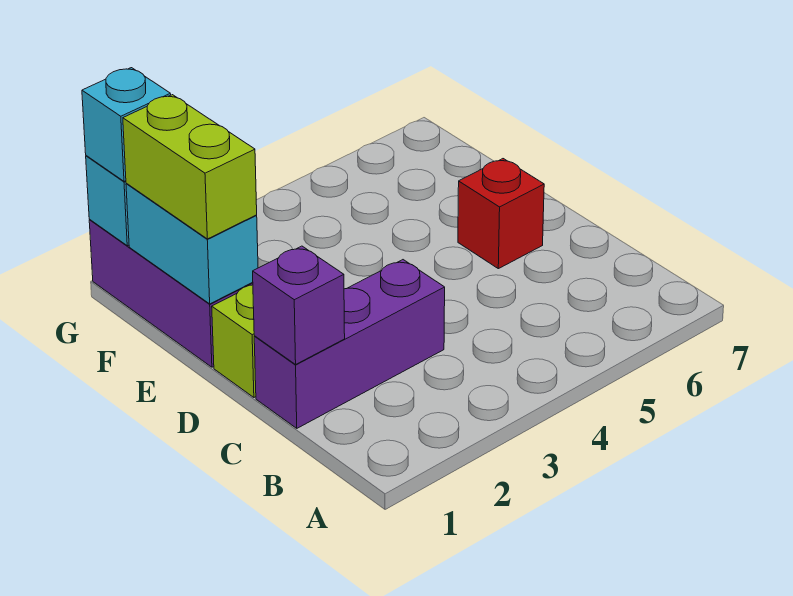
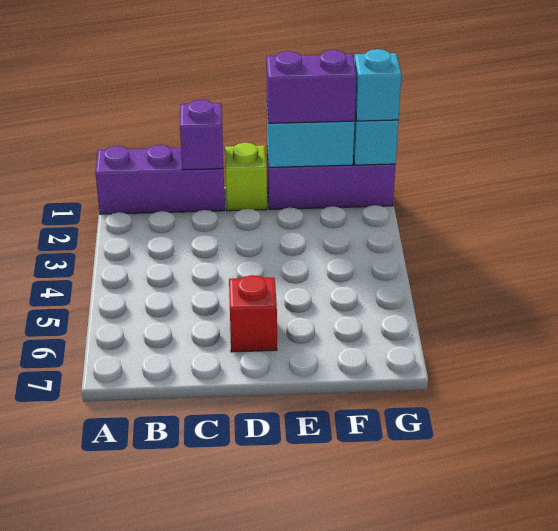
purple brick C1:C3 level 1 -> purple brick A1:C1 level 1
lime brick E1:F1 level 3 -> purple brick E1:F1 level 3

